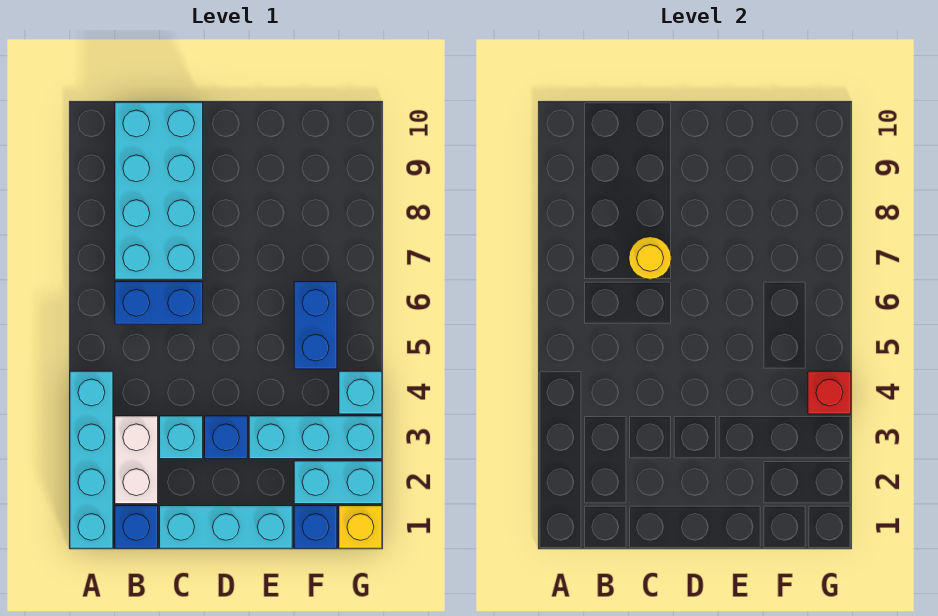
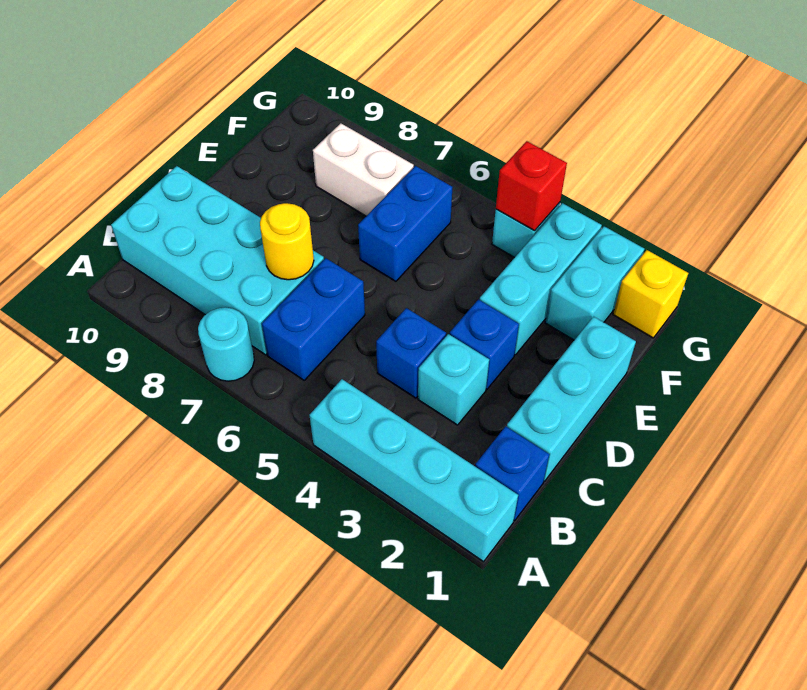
none -> cyan round brick A7 level 1
white brick B2:B3 level 1 -> white brick F7:F8 level 1
blue brick F1 level 1 -> blue brick C4 level 1
blue brick F5:F6 level 1 -> blue brick E6:F6 level 1

